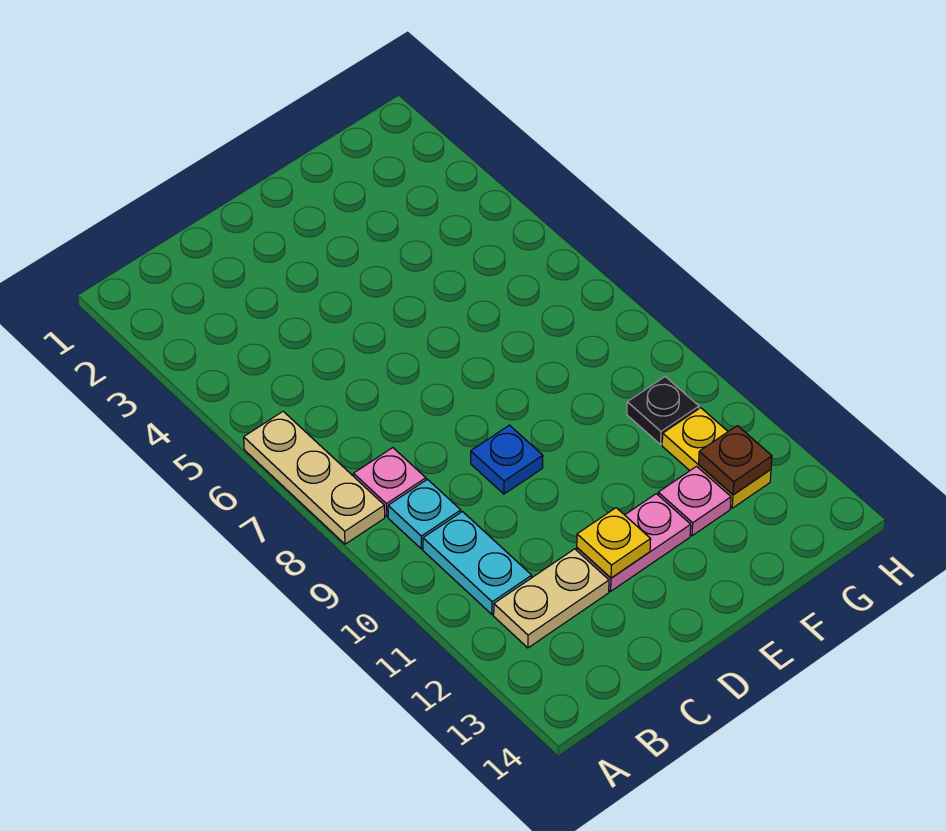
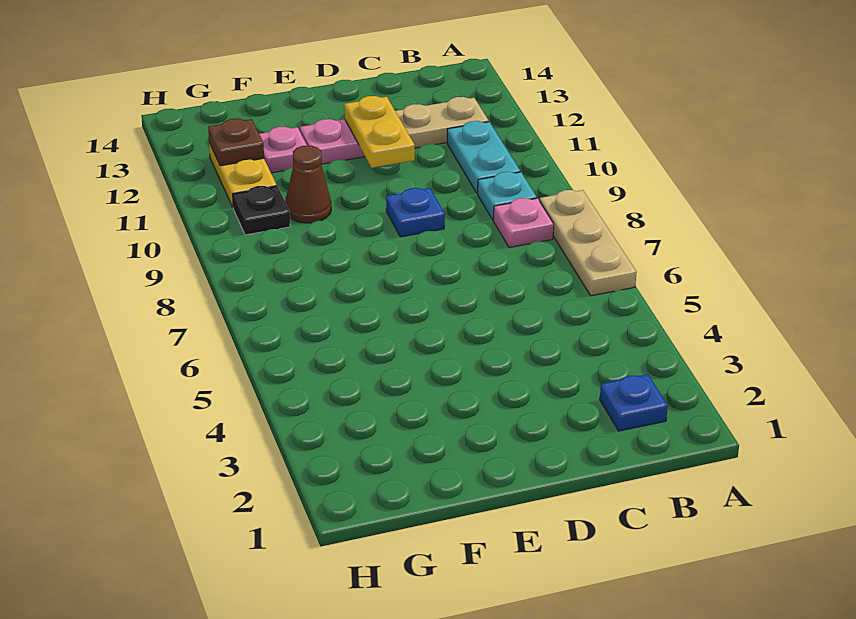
none -> blue plate B2 level 1
yellow plate D12 level 2 -> yellow plate D11:D12 level 2
none -> brown cone F10 level 1

